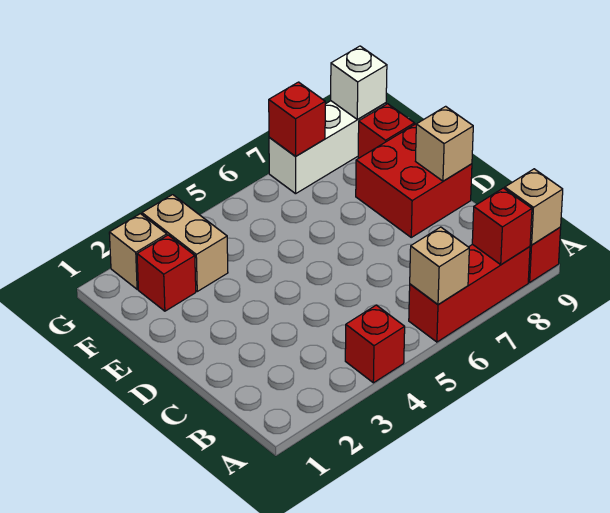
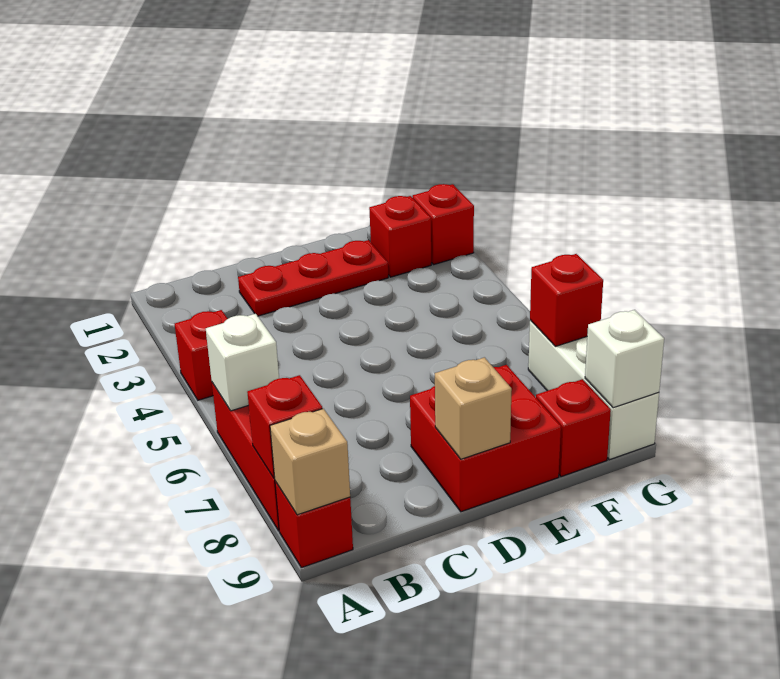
tan brick A6 level 2 -> white brick A6 level 2
none -> red plate C2:E2 level 1
tan brick F3:G3 level 1 -> none
tan brick G2 level 1 -> red brick G2 level 1

